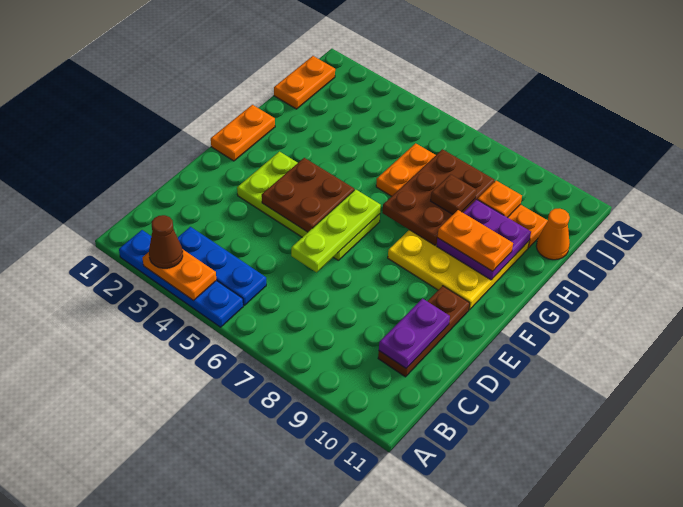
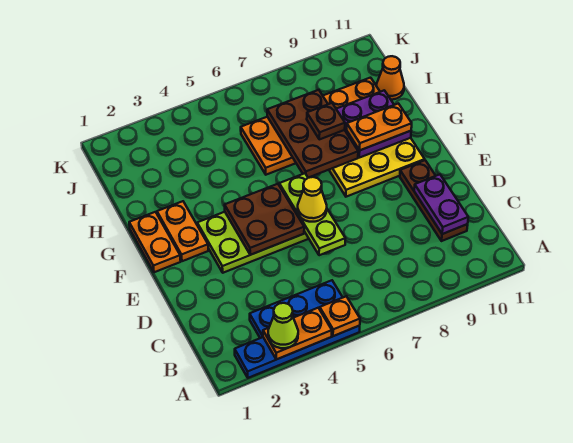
brown cone A3 level 3 -> lime cone A3 level 3
none -> yellow cone E6 level 3
orange plate I1:J1 level 1 -> orange plate F2:G2 level 1
orange plate I9 level 2 -> orange plate A5 level 2

